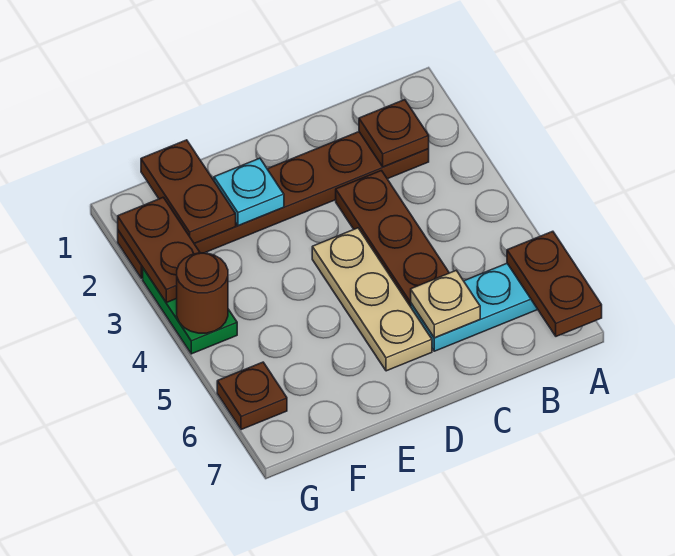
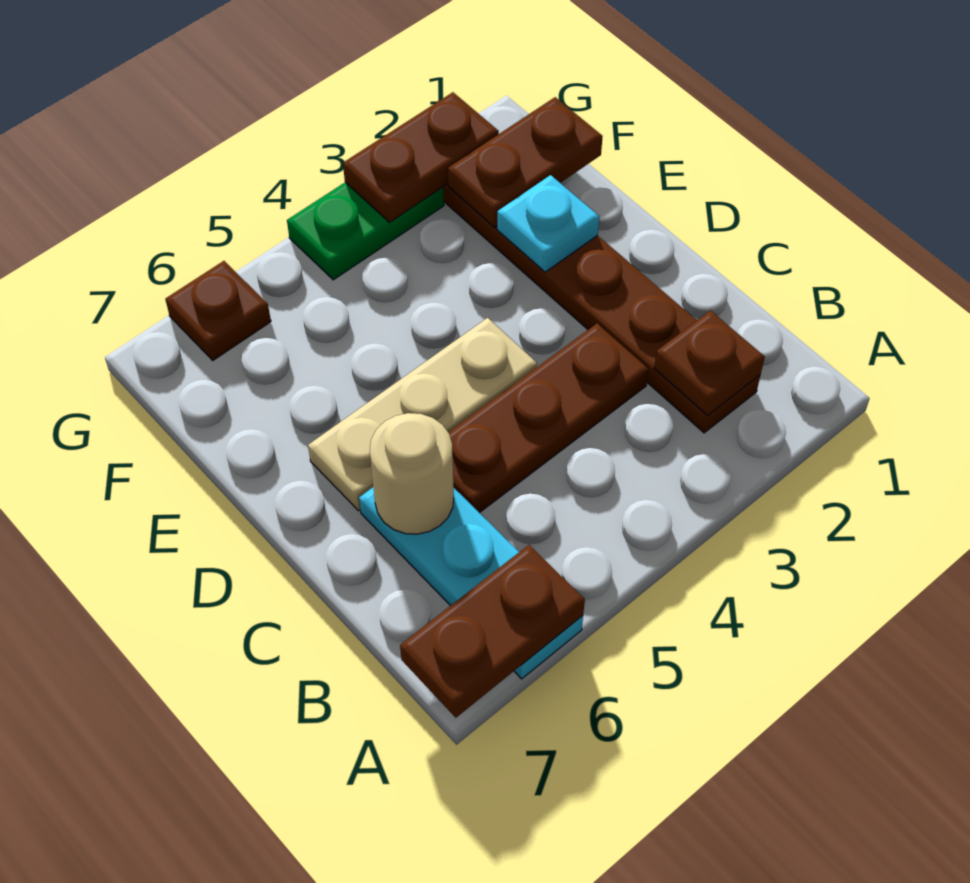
tan plate C6 level 2 -> tan round brick C6 level 2
brown round brick G4 level 2 -> none

